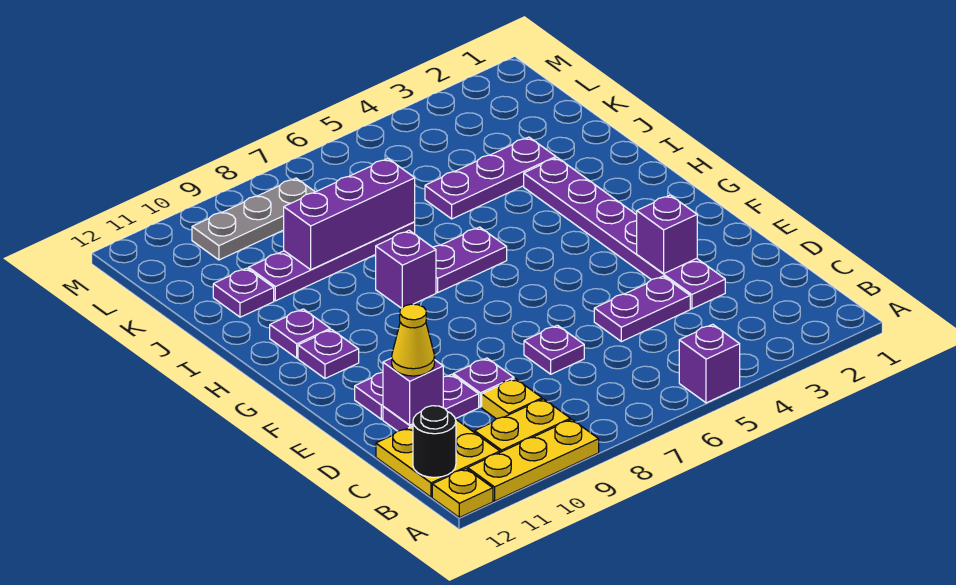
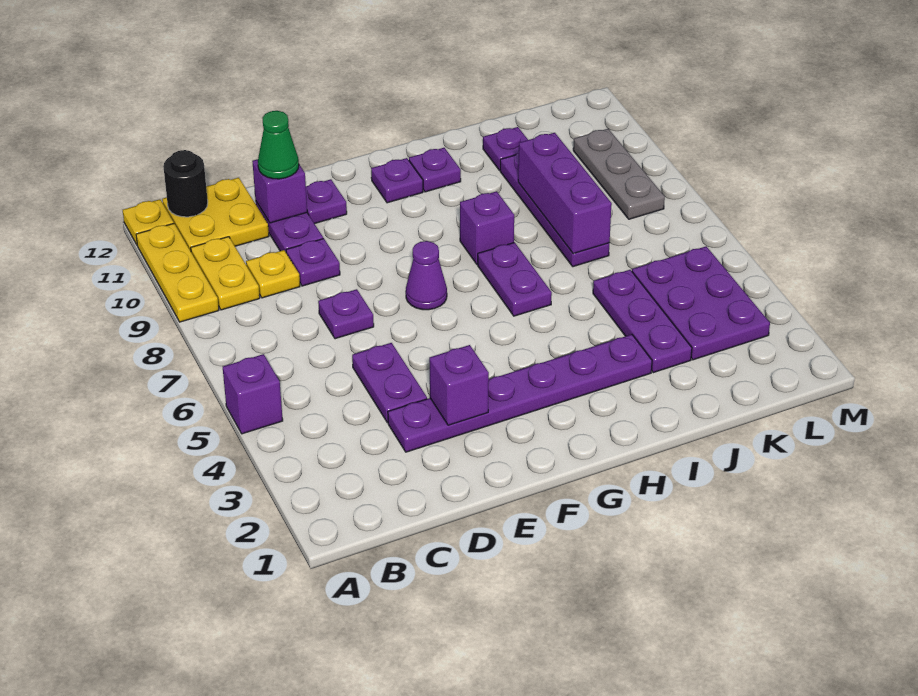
yellow cone D11 level 3 -> green cone D11 level 3
none -> purple cone F7 level 1
none -> purple plate K3:L5 level 1

